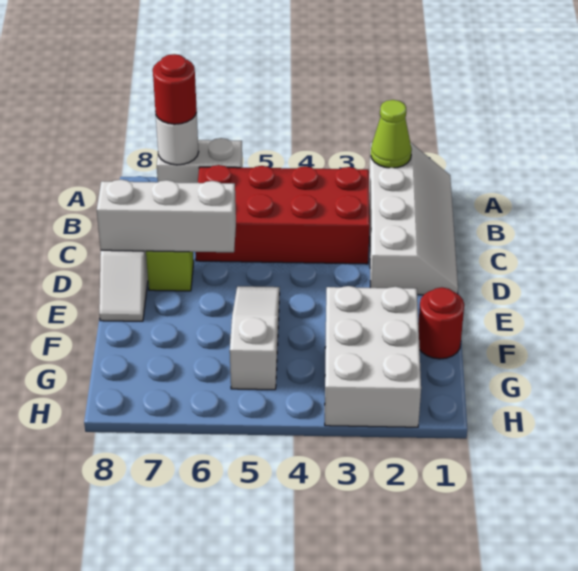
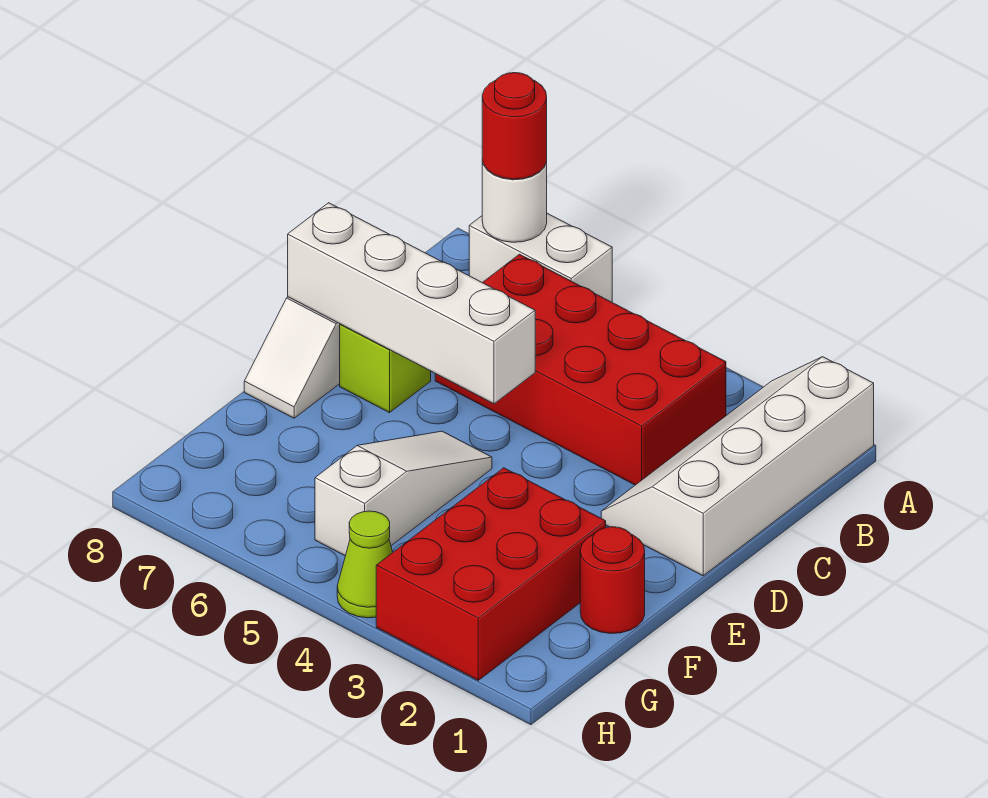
white slope A1:D2 level 1 top 2 -> white slope A1:D2 level 1 top 1
lime cone A2 level 2 -> lime cone H4 level 1
white brick D6:D8 level 2 -> white brick D5:D8 level 2
white brick F2:H3 level 1 -> red brick F2:H3 level 1

